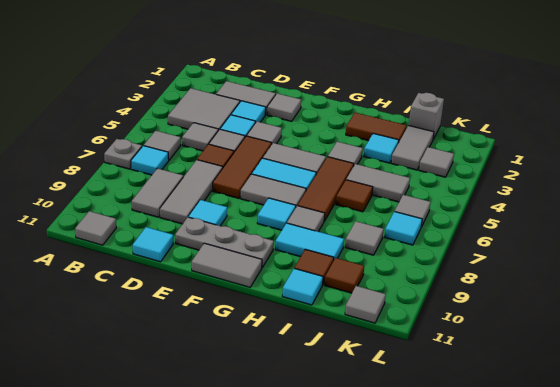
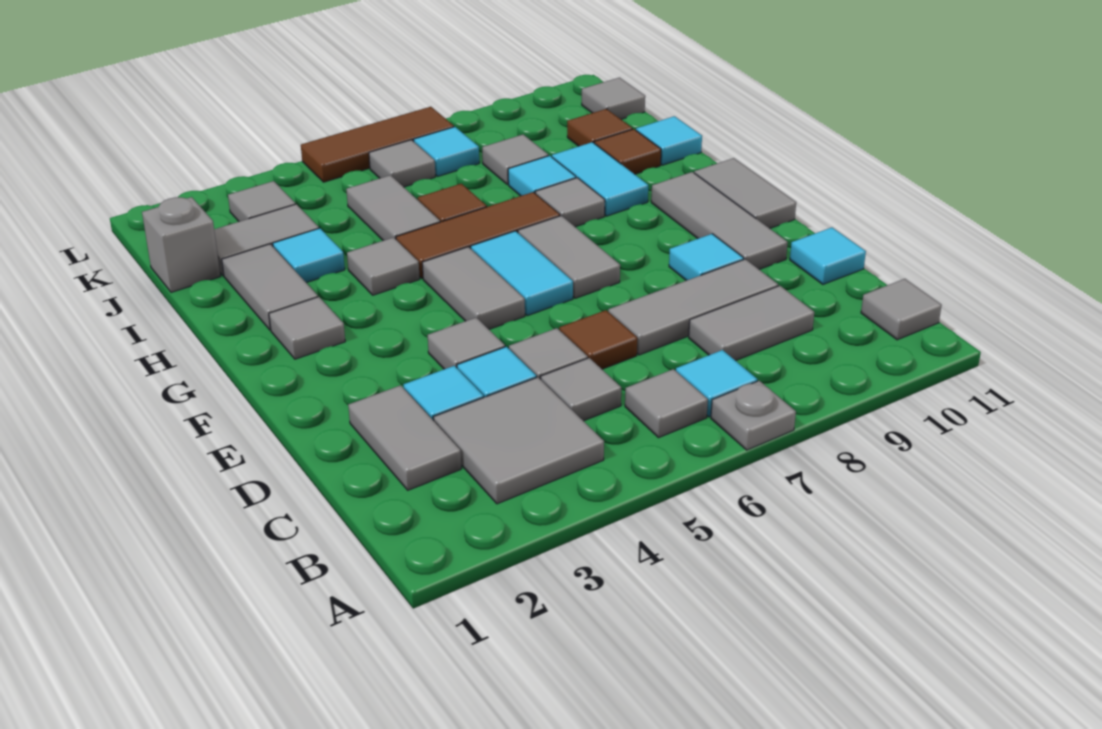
grey tile E2 level 1 -> grey tile G2 level 1
brown tile E5:E7 level 1 -> brown tile L5:L7 level 1
grey plate E10:G10 level 1 -> grey tile E10:G10 level 1
cyan tile G8 level 1 -> cyan tile I8 level 1
brown tile H2:I2 level 1 -> grey tile H2:I2 level 1

